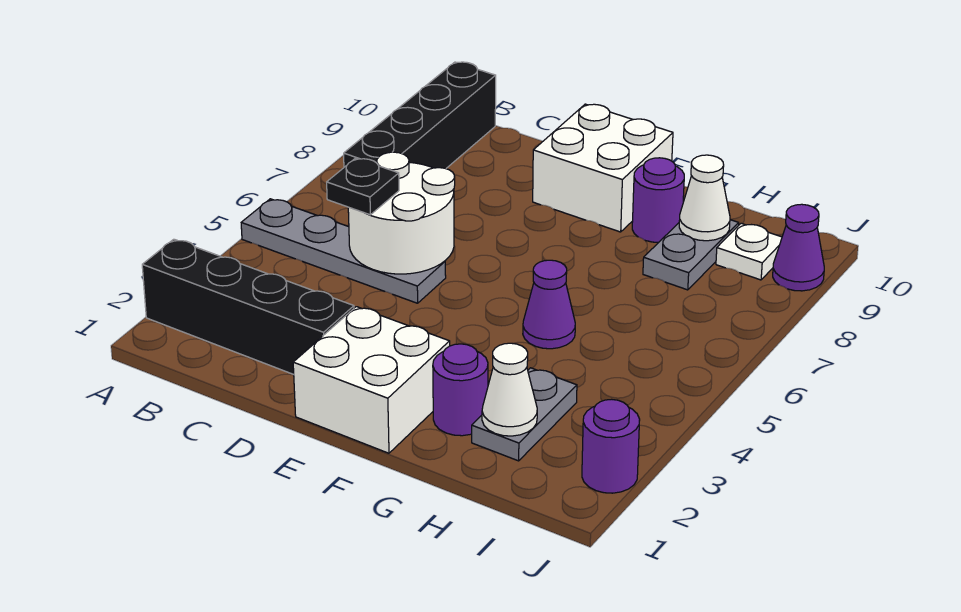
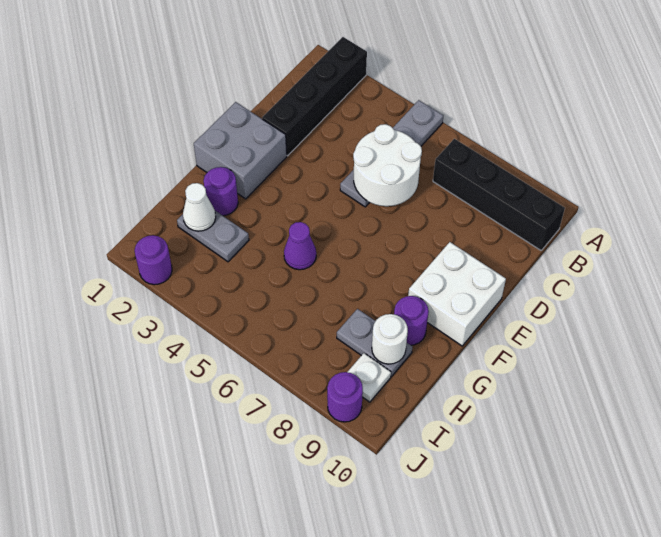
black plate C5 level 3 -> none
white brick E1:F2 level 1 -> grey brick E1:F2 level 1
white cone H9 level 2 -> white round brick H9 level 2
purple cone J9 level 1 -> purple round brick J9 level 1

